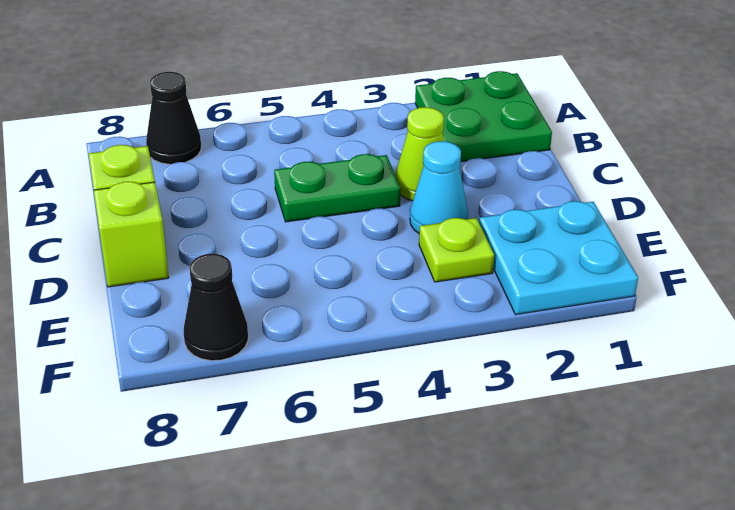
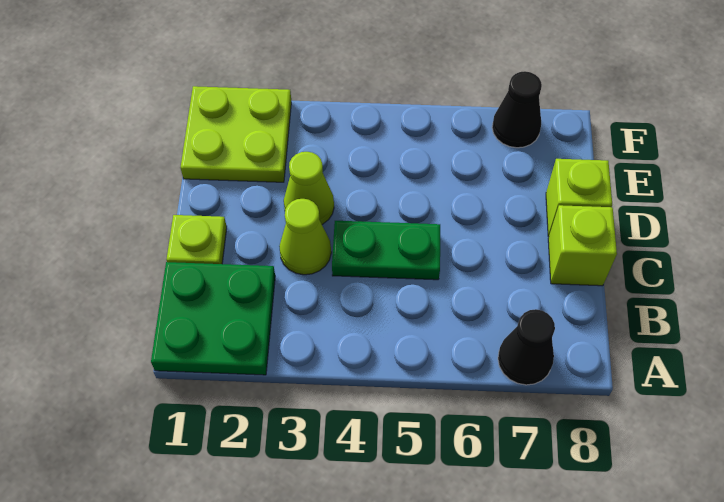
cyan cone D3 level 1 -> lime cone D3 level 1
cyan plate E1:F2 level 1 -> lime plate E1:F2 level 1
lime plate E3 level 1 -> lime plate C1 level 1

